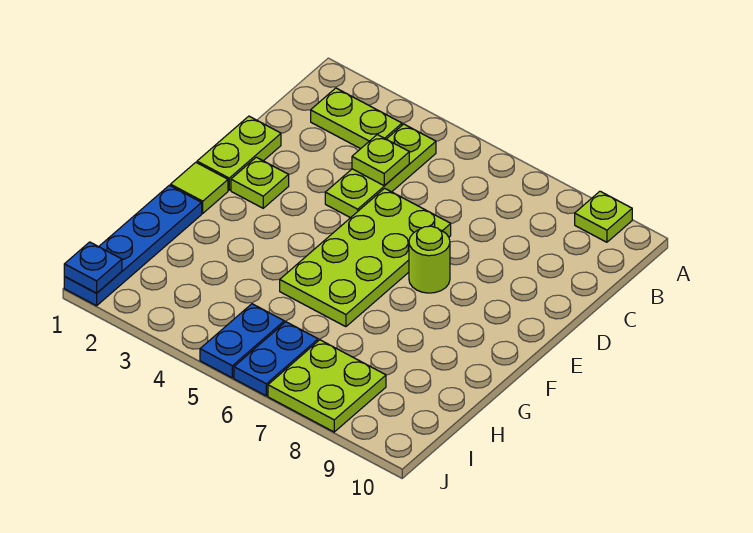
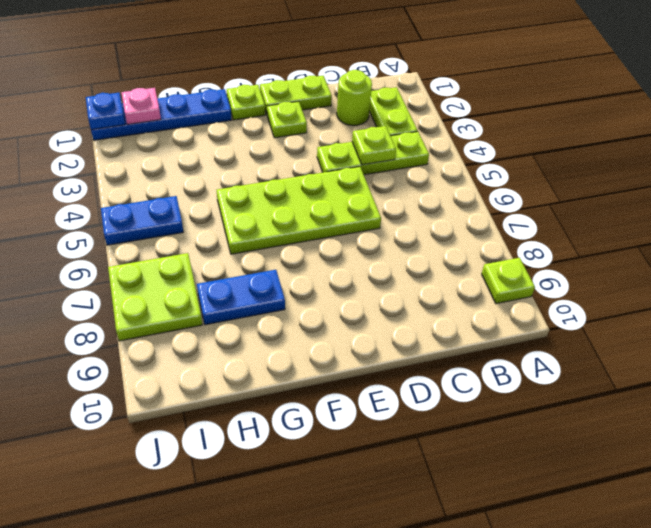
lime round brick E7 level 1 -> lime round brick C2 level 1
lime tile F1 level 1 -> lime plate F1 level 1
none -> pink plate I1 level 2
blue plate I6:J6 level 1 -> blue plate G8:H8 level 1

